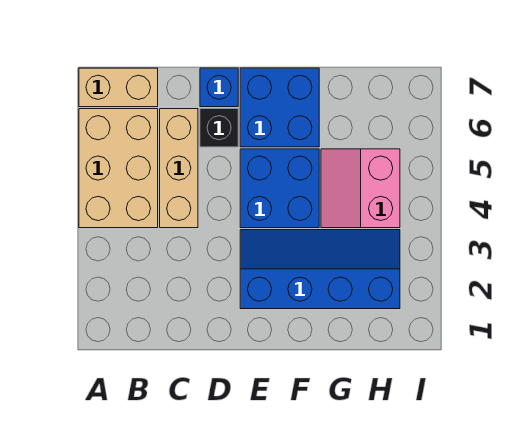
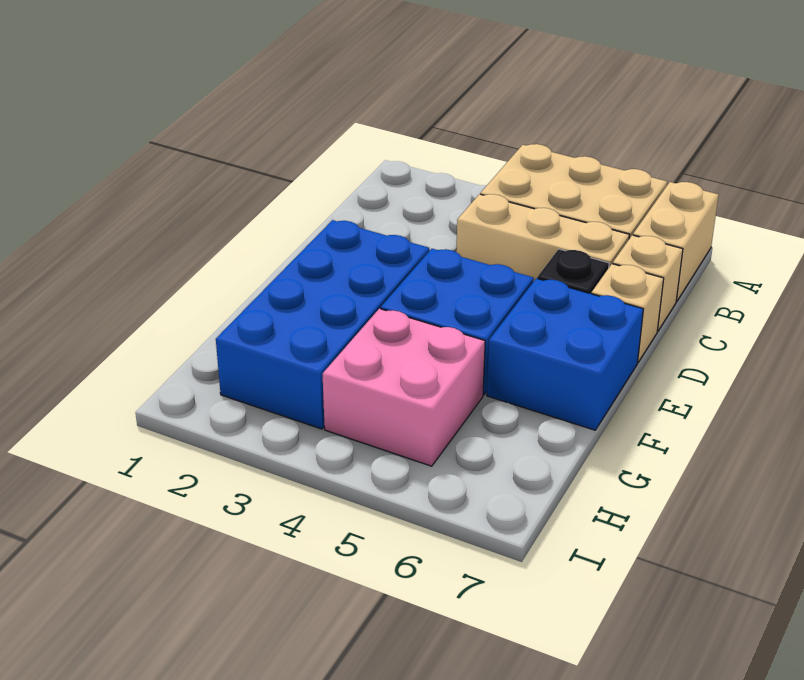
none -> tan brick C7 level 1
blue brick D7 level 1 -> tan brick D7 level 1
blue slope E2:H3 level 1 top 2 -> blue brick E2:H3 level 1
pink slope G4:H5 level 1 top H -> pink brick G4:H5 level 1

